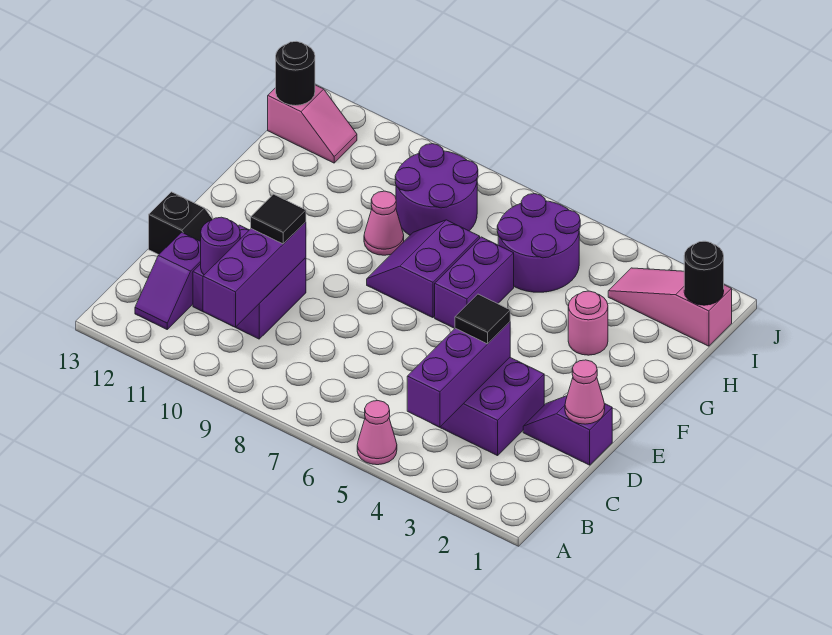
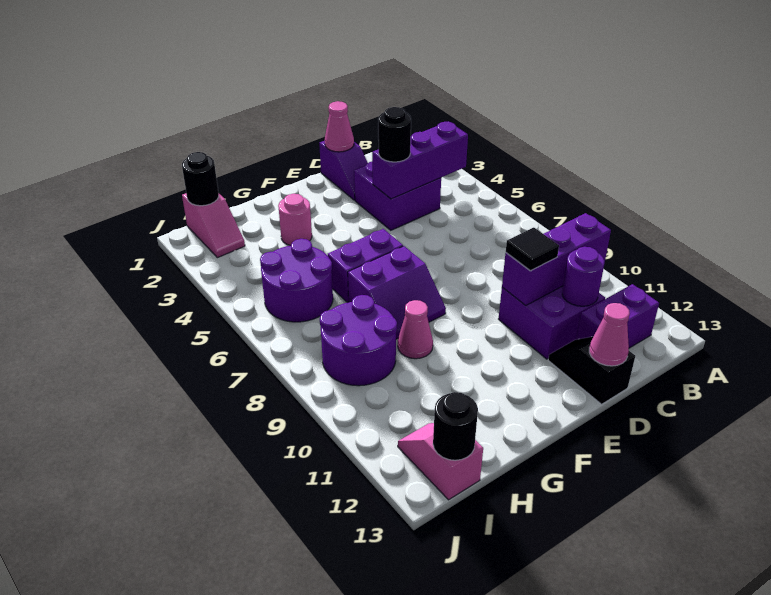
pink cone A5 level 1 -> pink cone D13 level 2
purple slope B12:C12 level 1 top C -> purple brick B12:C12 level 1
black tile D4 level 3 -> black round brick D4 level 3
pink slope I1:I3 level 1 top 1 -> pink slope I1:I2 level 1 top 1

